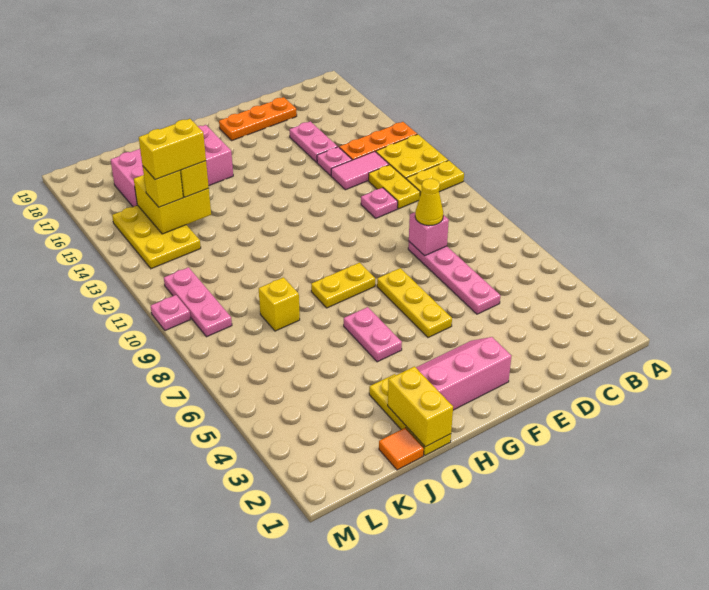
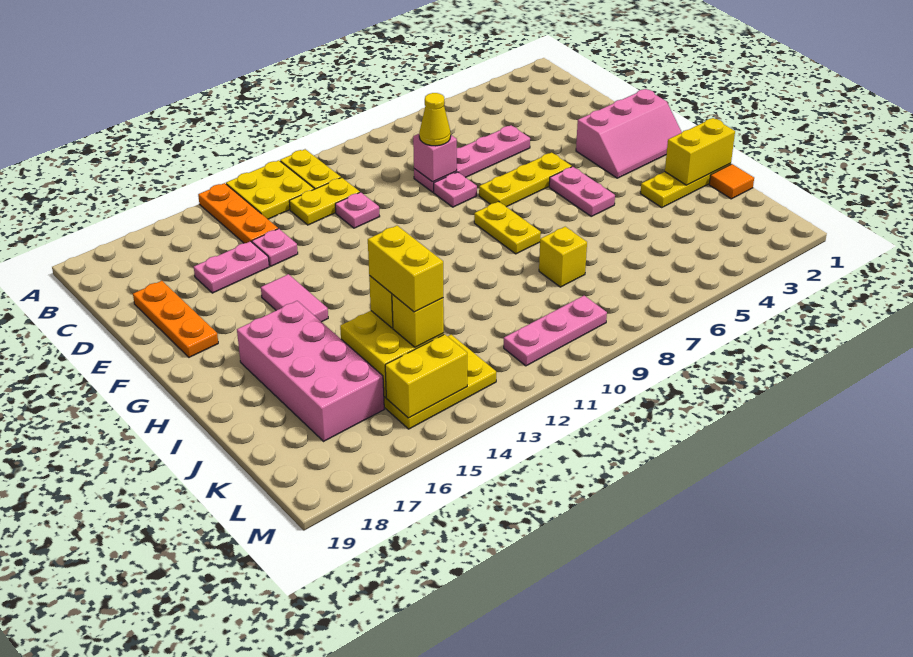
pink tile C13:D13 level 1 -> pink tile F15:G15 level 1
pink slope F2:H3 level 1 top 2 -> pink slope F1:G3 level 1 top F
pink plate H5:H6 level 1 -> pink plate G5:H5 level 1
none -> yellow brick L14:L15 level 2
pink plate M10 level 1 -> pink plate E8 level 1

